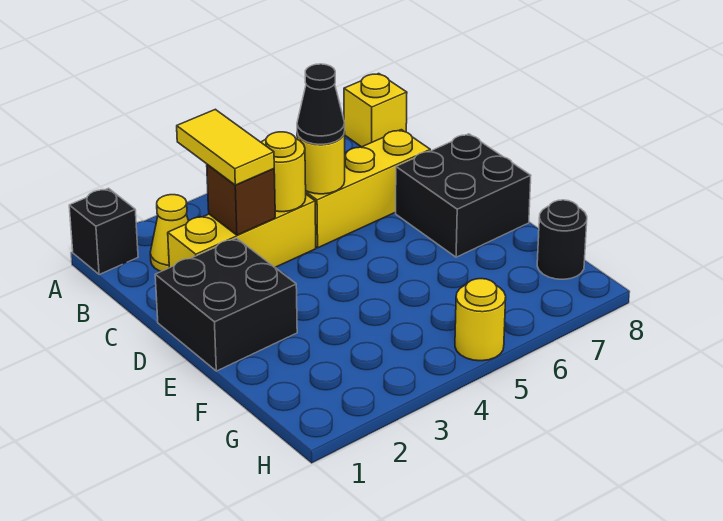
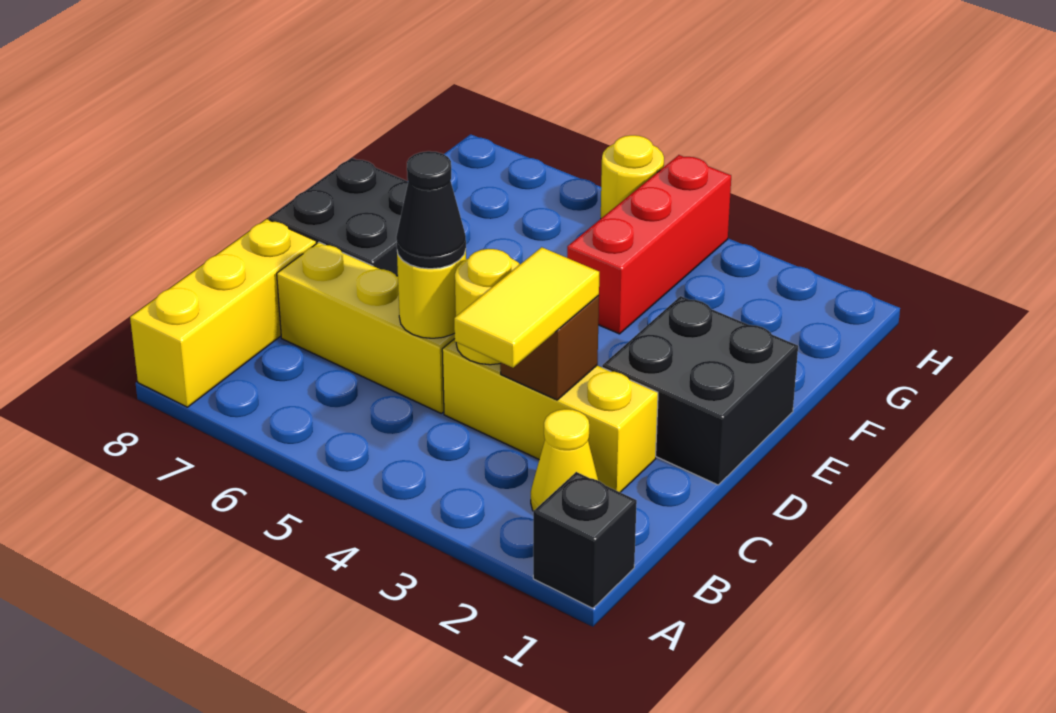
yellow brick A8 level 1 -> yellow brick A8:C8 level 1
none -> red brick F4:H4 level 1
black round brick G8 level 1 -> none

